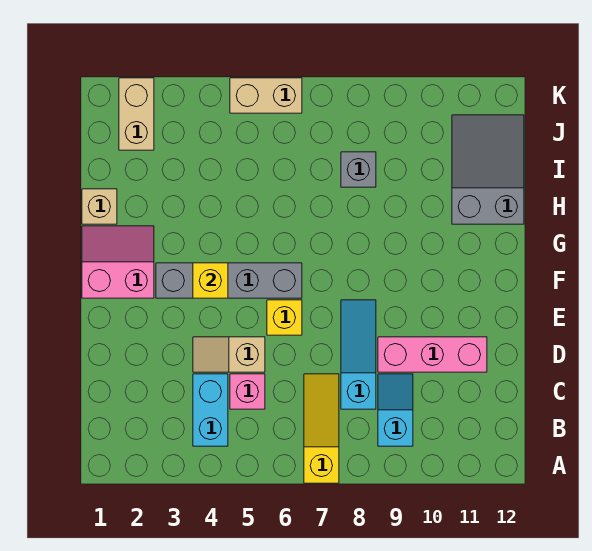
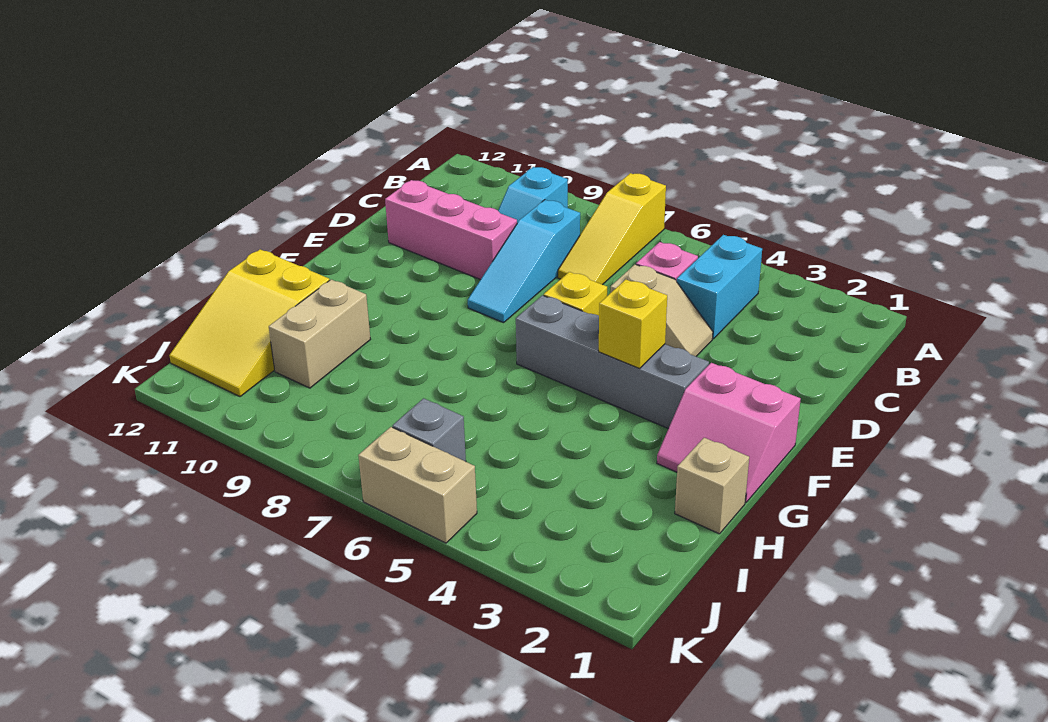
grey slope H11:J12 level 1 top H -> yellow slope H11:J12 level 1 top H
grey brick I8 level 1 -> grey brick J6 level 1
tan brick J2:K2 level 1 -> tan brick H10:I10 level 1

